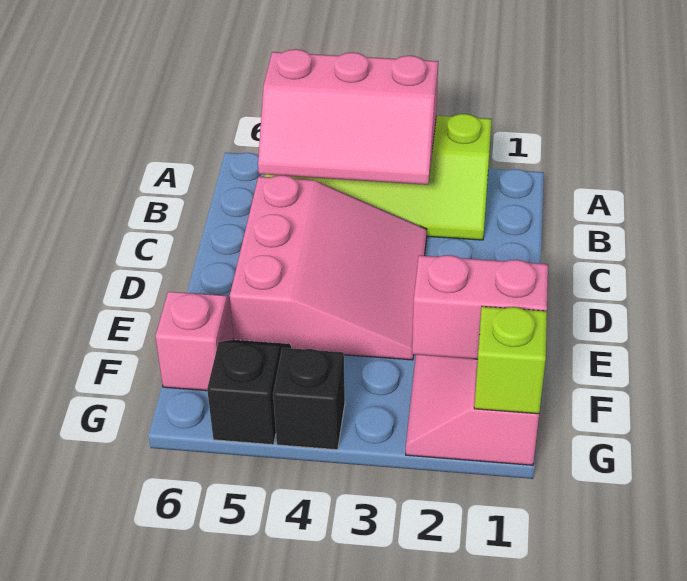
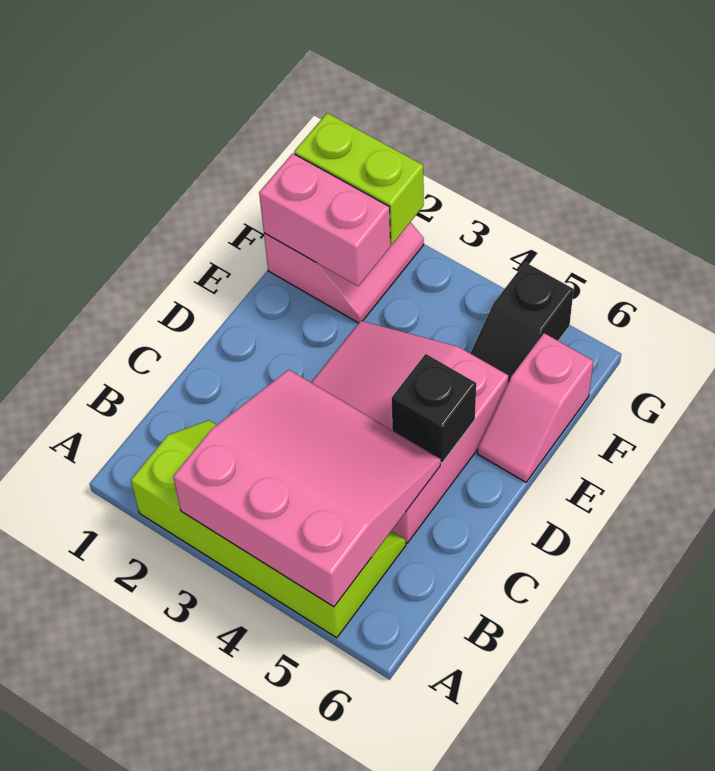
pink slope A3:B5 level 2 top A -> pink slope A3:C5 level 2 top A
lime brick G1 level 2 -> lime brick G1:G2 level 2
black brick G4 level 1 -> black brick D5 level 2

